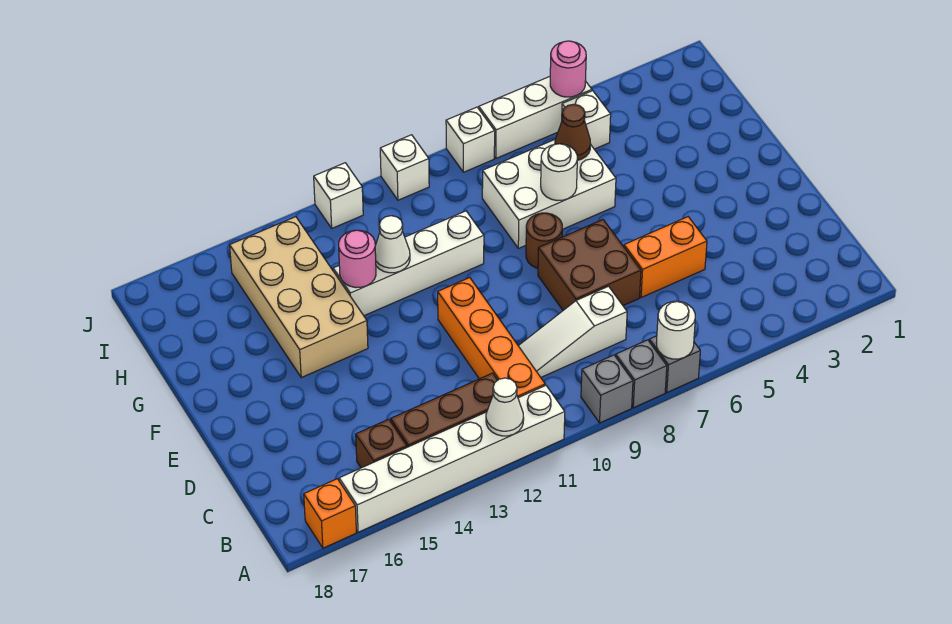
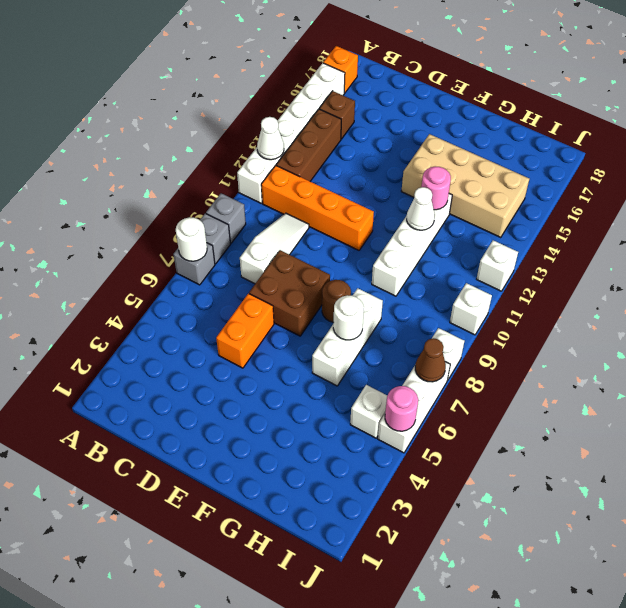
white brick G6:H8 level 1 -> white brick G6:G8 level 1
brown cone H6 level 2 -> brown cone J7 level 2

